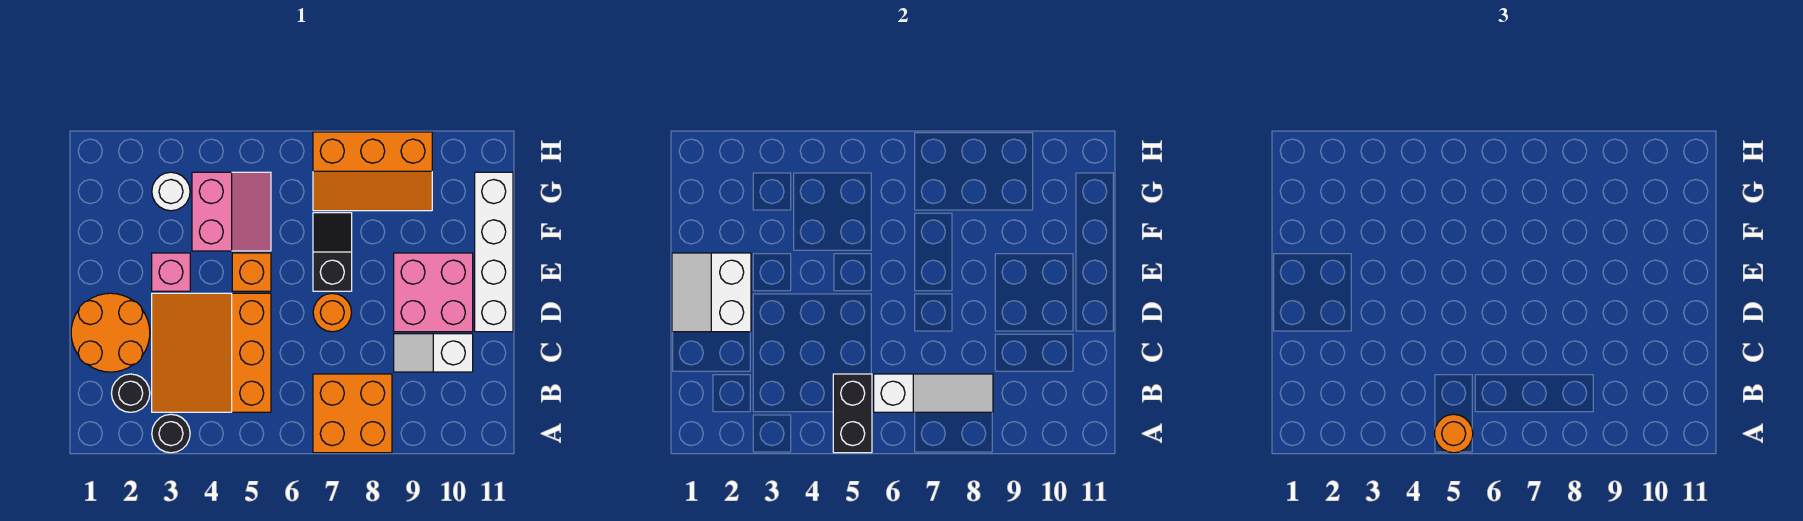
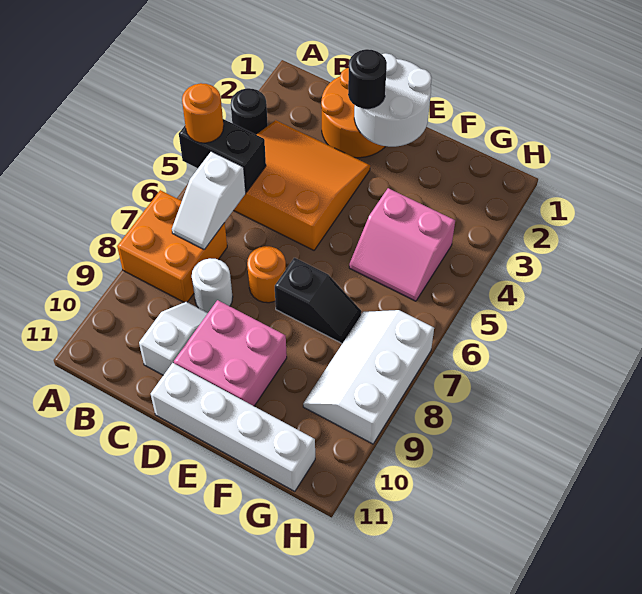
black round brick B2 level 1 -> black round brick D2 level 3
white slope B6:B8 level 2 top 6 -> white slope B6:B7 level 2 top 6
white slope D1:E2 level 2 top 2 -> white round brick D1:E2 level 2
pink brick E3 level 1 -> none
orange brick E5 level 1 -> none
white round brick G3 level 1 -> white round brick C8 level 1
orange slope G7:H9 level 1 top H -> white slope G7:H9 level 1 top H

